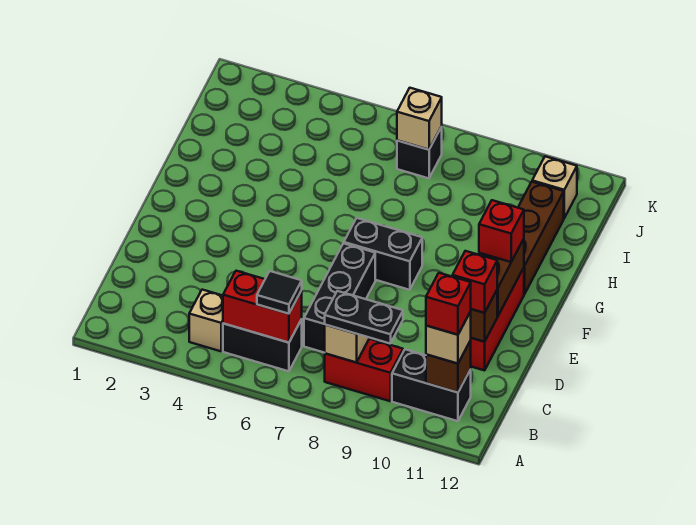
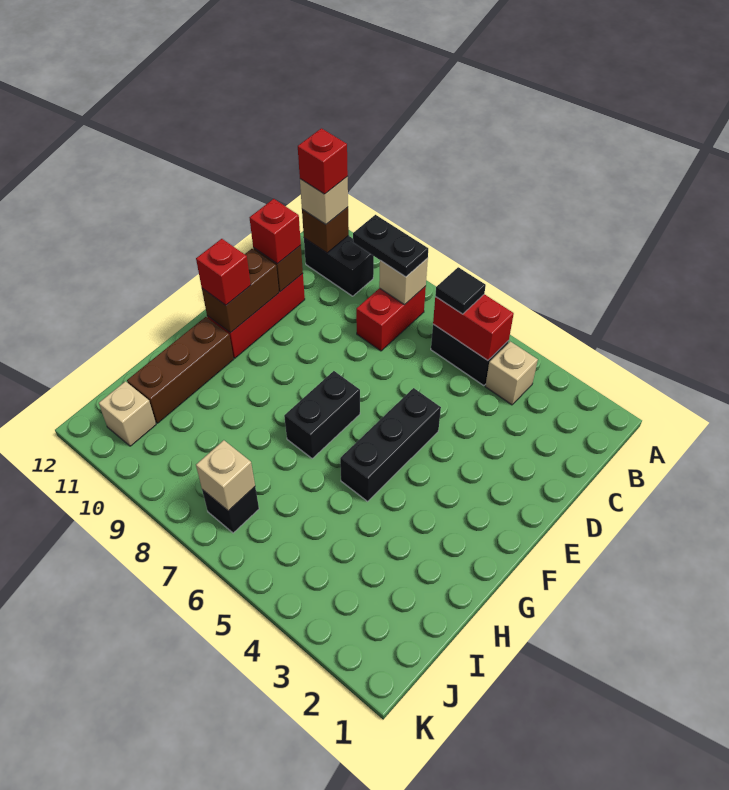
red brick B8:B9 level 1 -> red brick B8:C8 level 1
black brick C7:E7 level 1 -> black brick E5:G5 level 1
black brick F7:F8 level 1 -> black brick F7:G7 level 1

